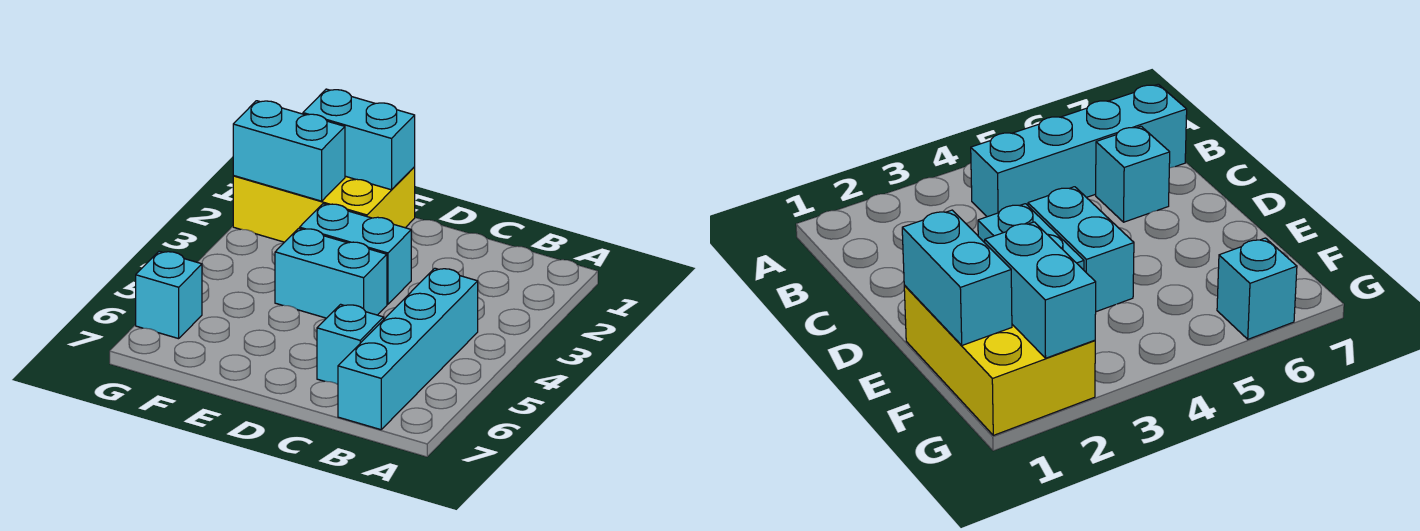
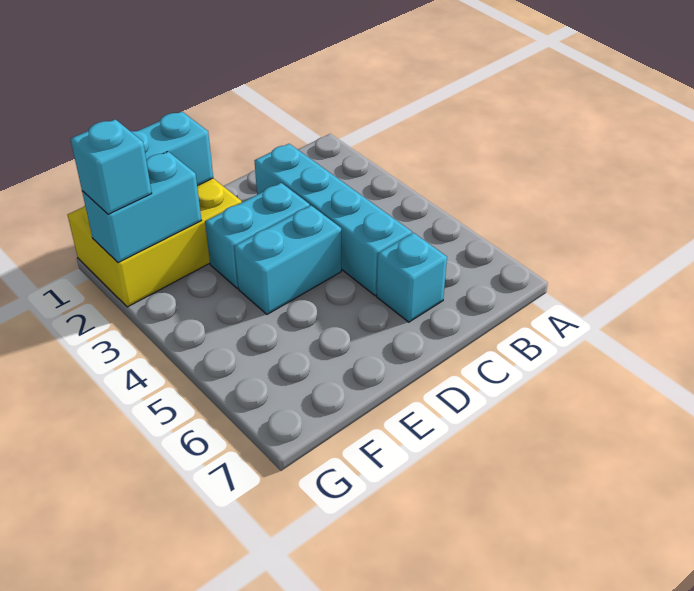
cyan brick B4:B7 level 1 -> cyan brick C2:C5 level 1
cyan brick G6 level 1 -> cyan brick G2 level 3

